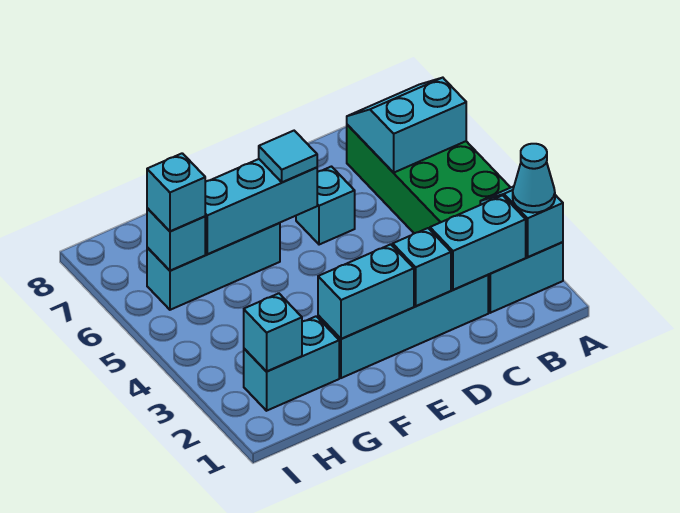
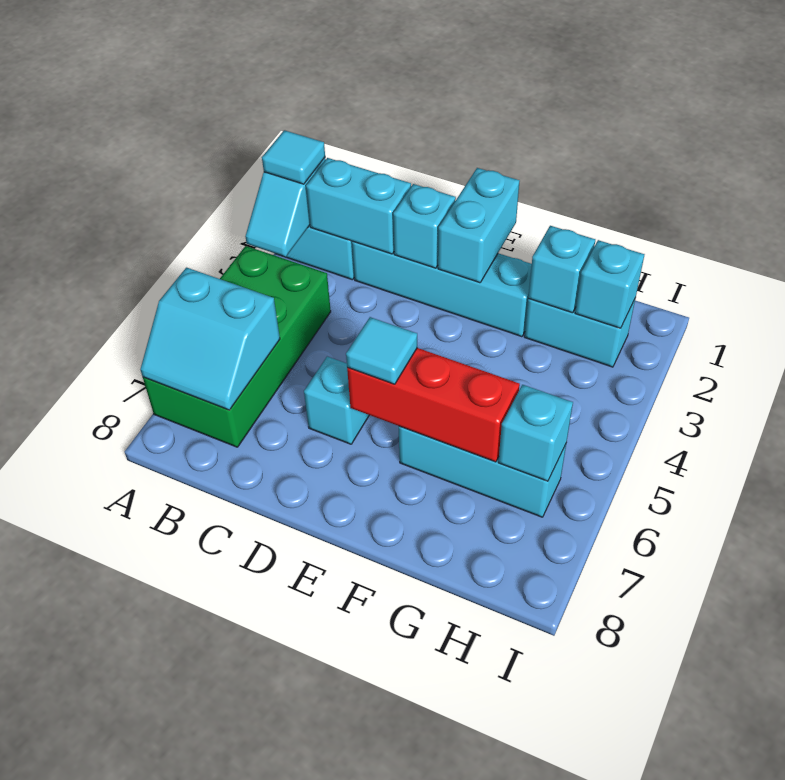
cyan cone A2 level 3 -> cyan tile A2 level 3
cyan brick E2:F2 level 2 -> cyan brick E1:E2 level 2
cyan brick E6:G6 level 2 -> red brick E6:G6 level 2
cyan brick H6 level 3 -> cyan brick G2 level 2

